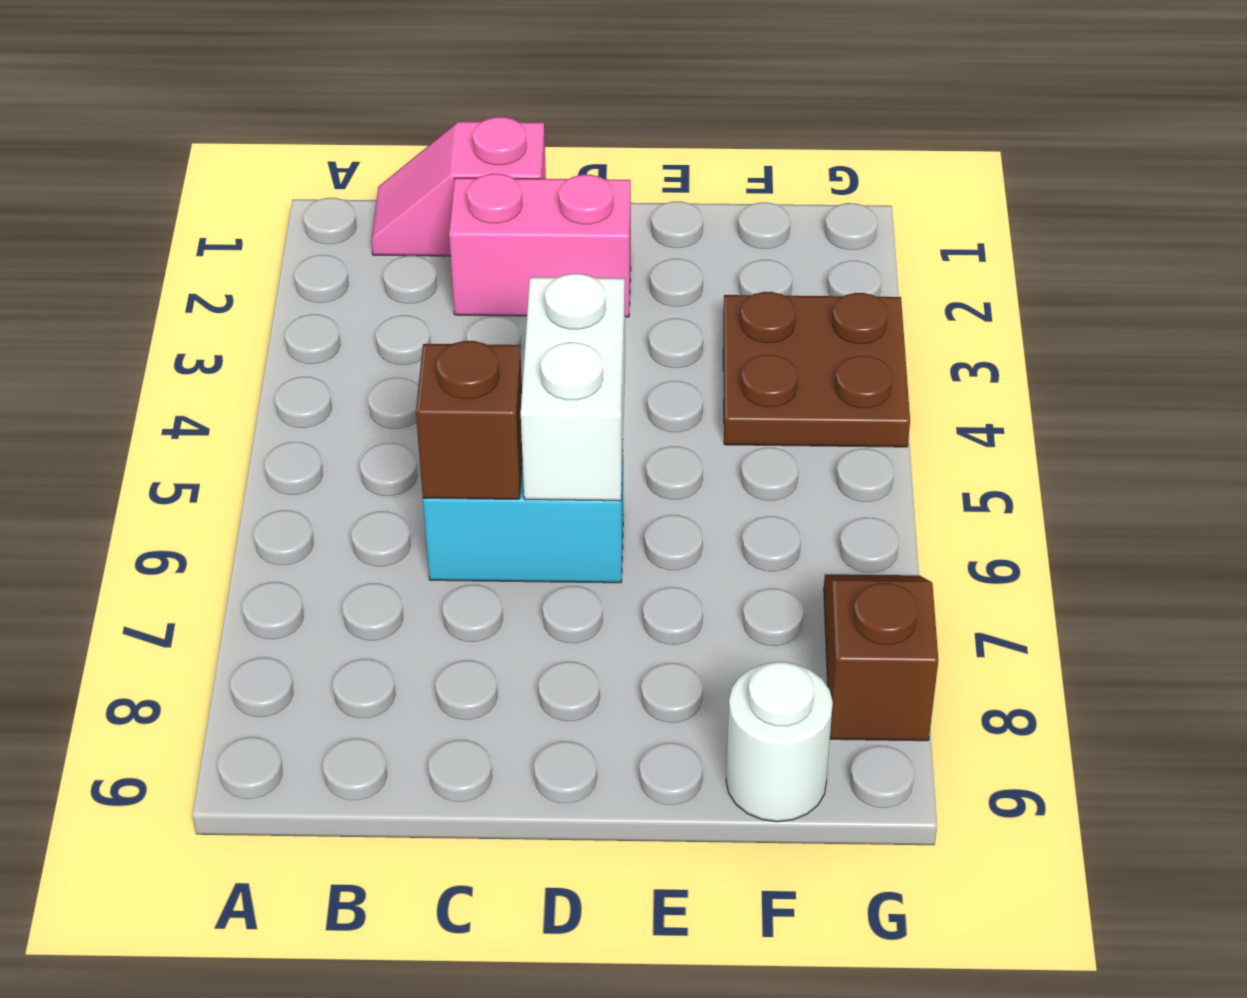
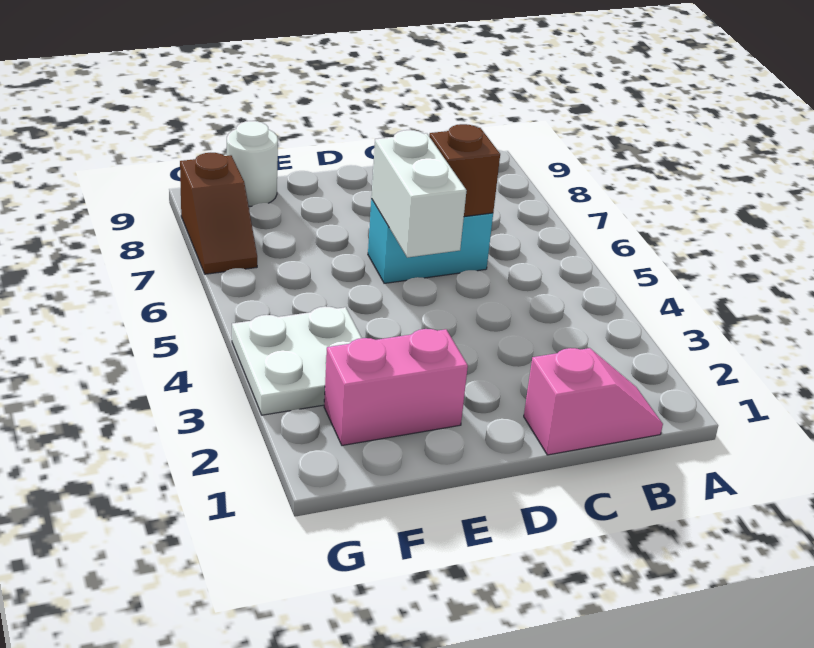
pink brick C2:D2 level 1 -> pink brick E2:F2 level 1
brown plate F3:G4 level 1 -> white plate F3:G4 level 1

